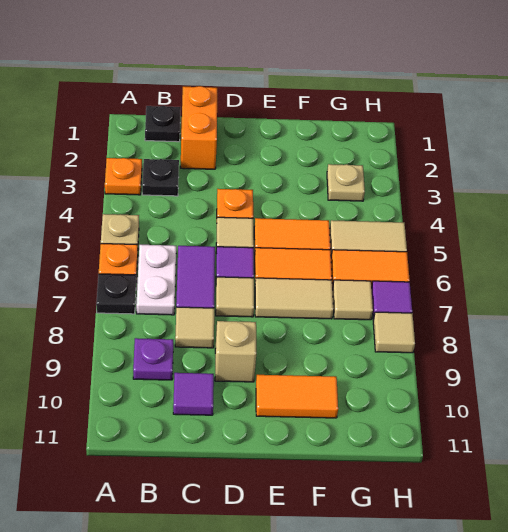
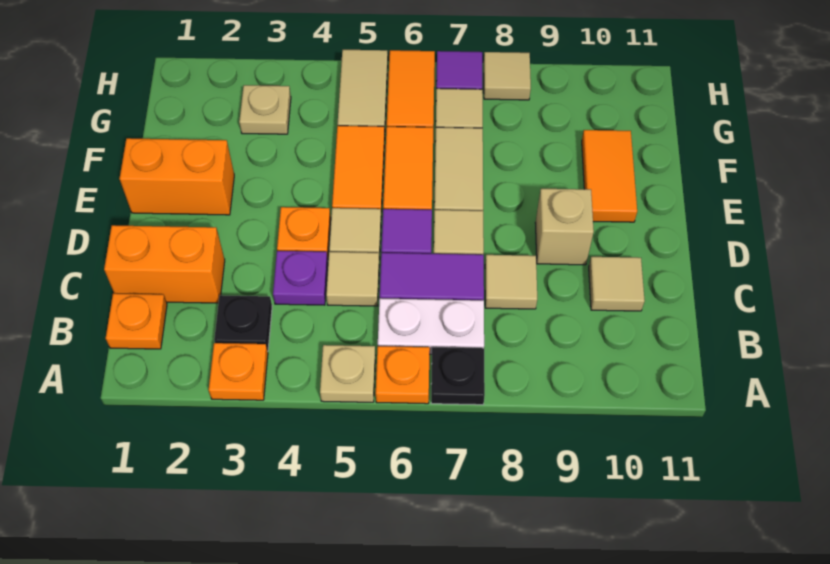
black plate B1 level 1 -> orange plate B1 level 1
purple plate B9 level 1 -> purple plate C4 level 1
none -> tan tile C5 level 1
purple tile C10 level 1 -> tan tile C10 level 1
none -> orange brick E1:E2 level 1

